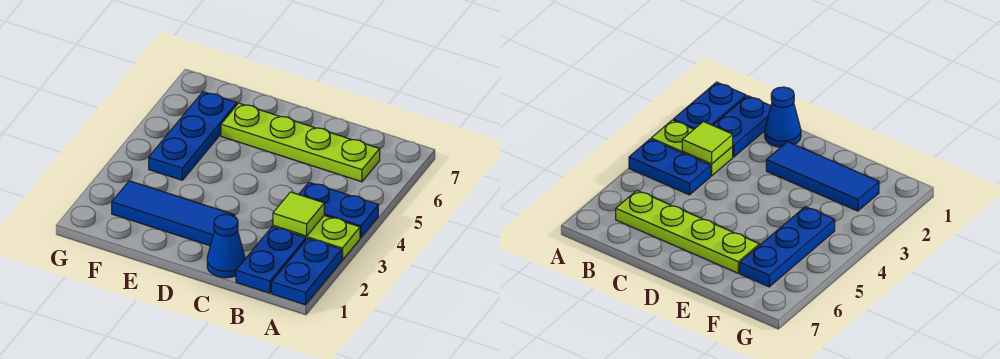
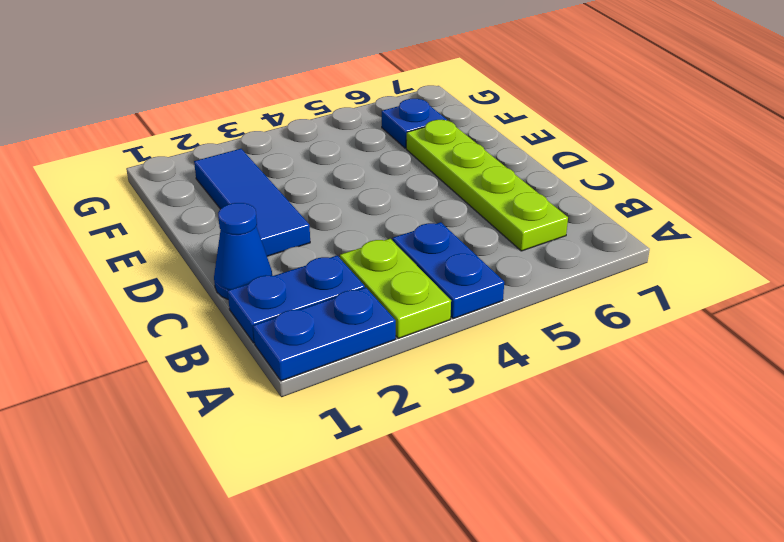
lime tile B3 level 2 -> none
blue plate F4:F6 level 1 -> blue plate F6 level 1

